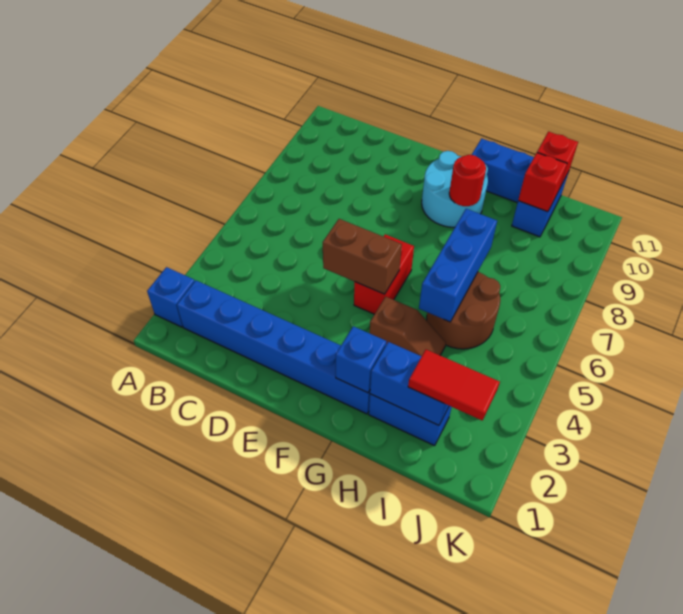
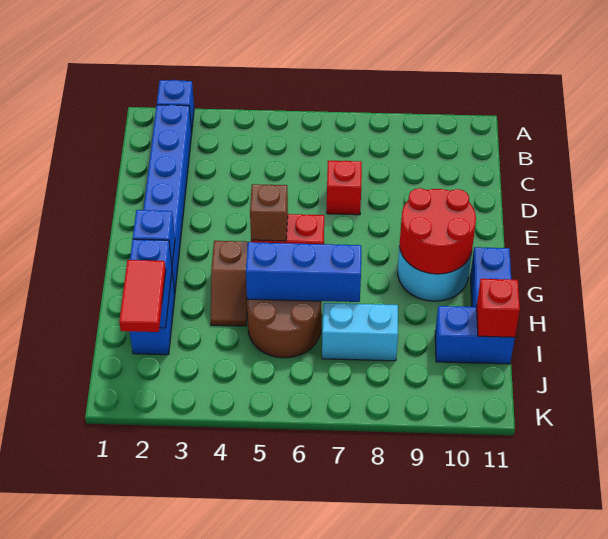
brown brick E5:F5 level 2 -> brown brick F5 level 2
red round brick G9 level 2 -> red round brick F9:G10 level 2
none -> cyan brick I7:I8 level 1
red brick I10 level 2 -> red brick D7 level 1

